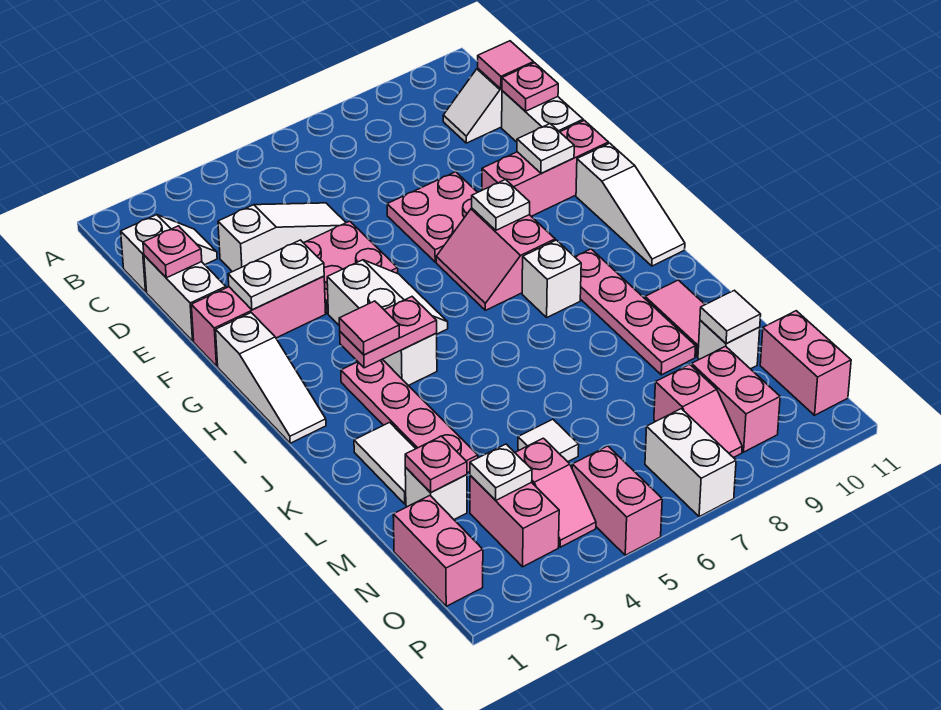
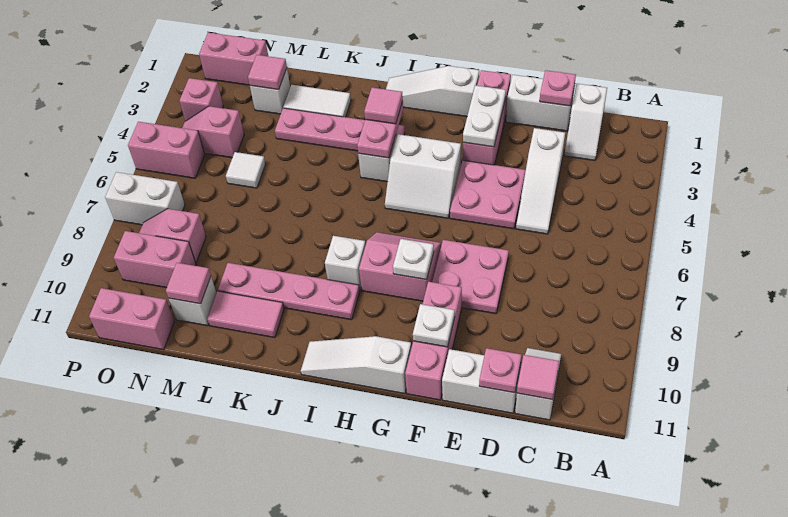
pink plate M2 level 2 -> pink tile M2 level 2
white tile M10 level 2 -> pink tile M10 level 2
pink brick N3:O3 level 1 -> pink brick O3 level 1
white plate N3 level 2 -> none

